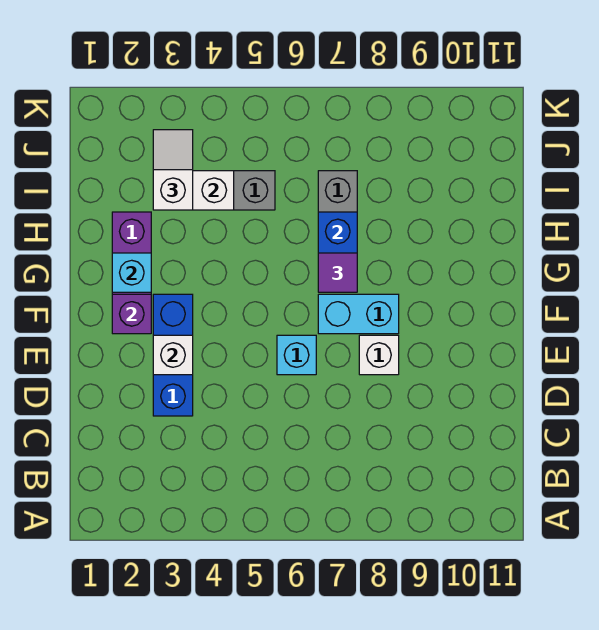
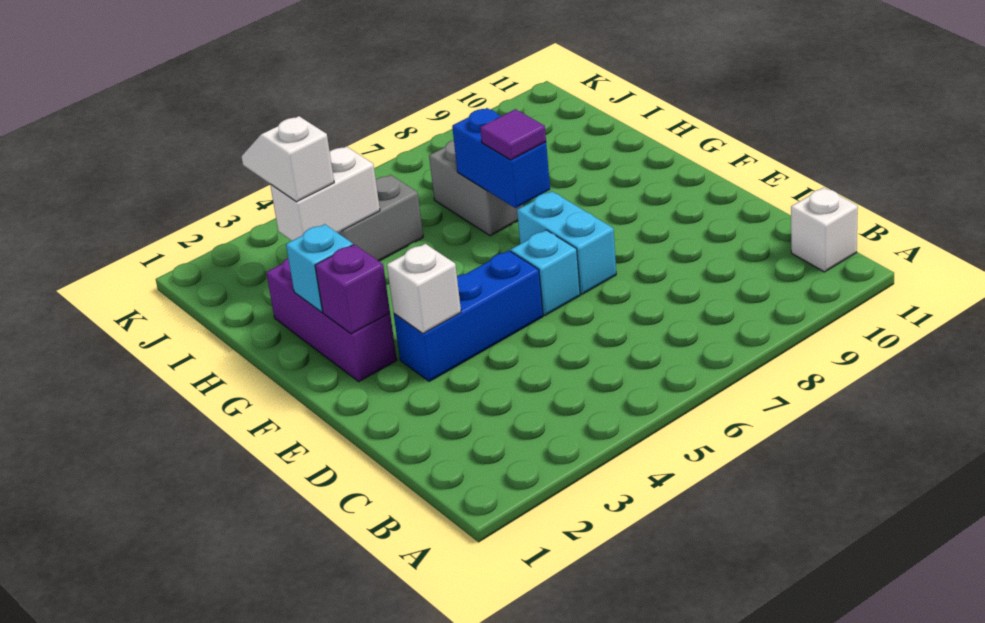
blue brick D3:F3 level 1 -> blue brick E3:E5 level 1
white brick E8 level 1 -> white brick B11 level 1
cyan brick F7:F8 level 1 -> cyan brick E7:F7 level 1

